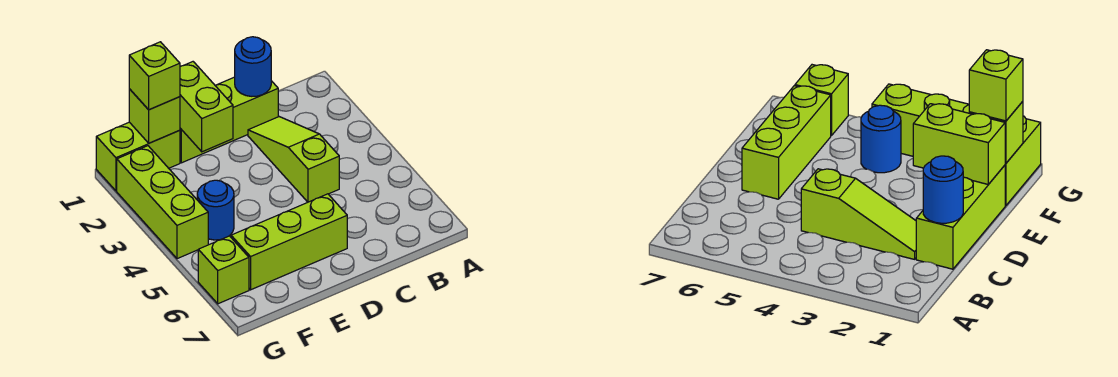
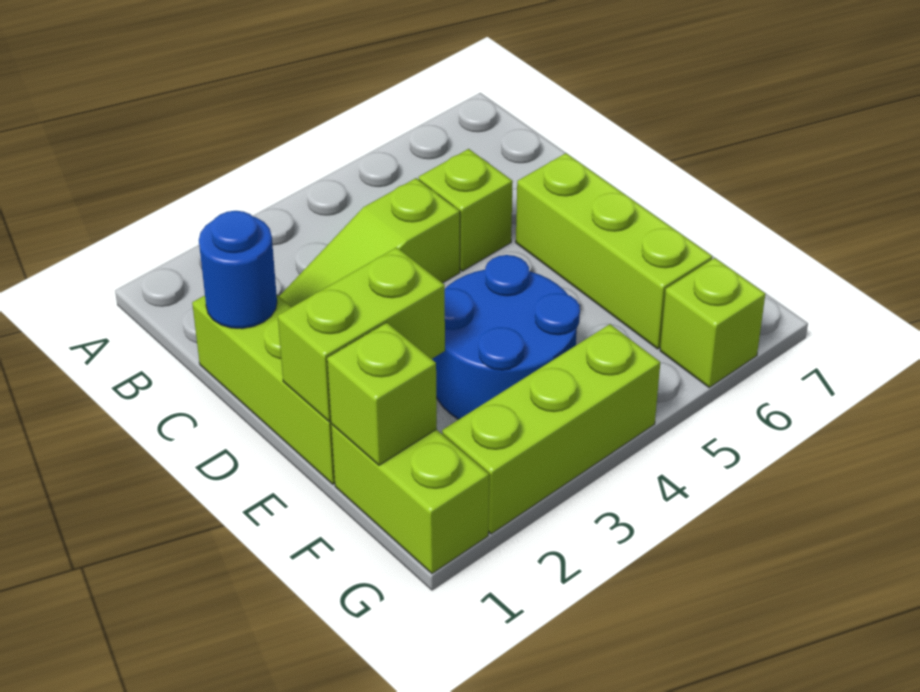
lime brick F1 level 3 -> lime brick C5 level 1
blue round brick F4 level 1 -> blue round brick E3:F4 level 1

